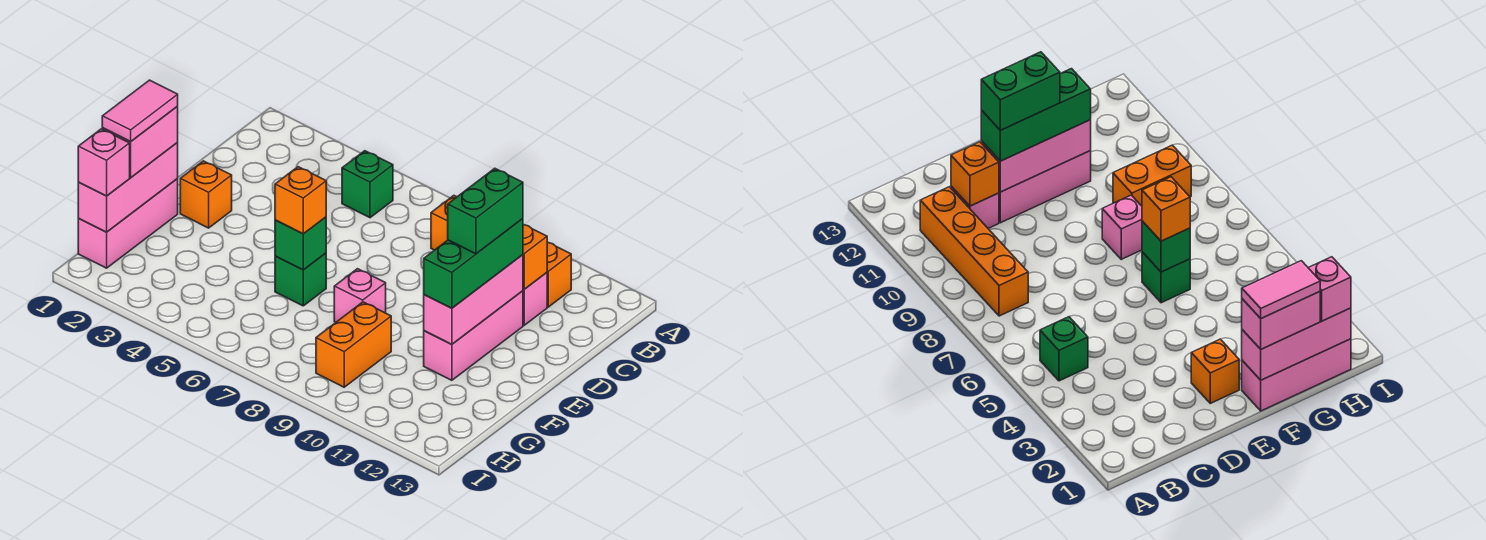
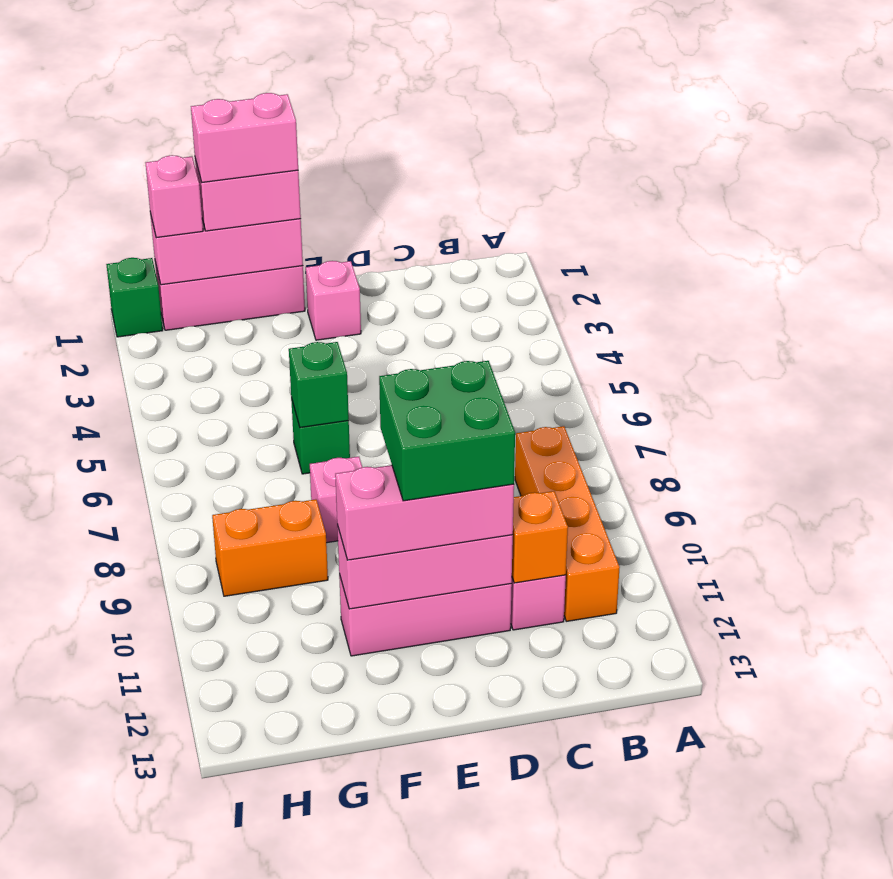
green brick B5 level 1 -> green brick I1 level 1
green brick D11:F11 level 3 -> pink brick D11:F11 level 3
green brick D11:E11 level 4 -> green brick D10:E11 level 4
orange brick E2 level 1 -> pink brick E2 level 1
pink tile F1:G1 level 4 -> pink brick F1:G1 level 4
orange brick F6 level 3 -> none

